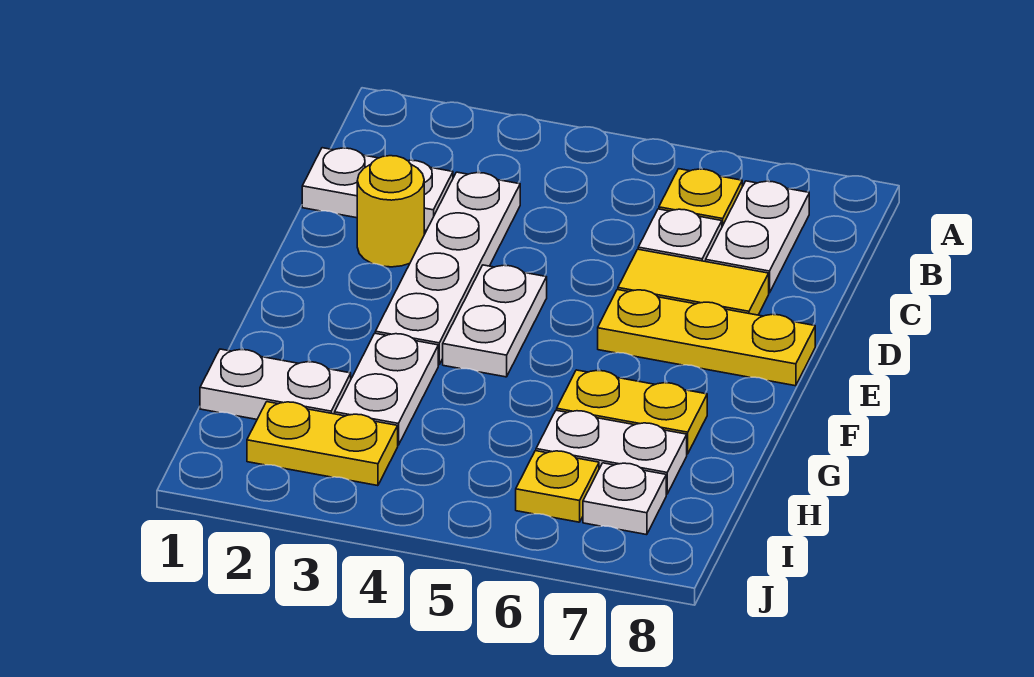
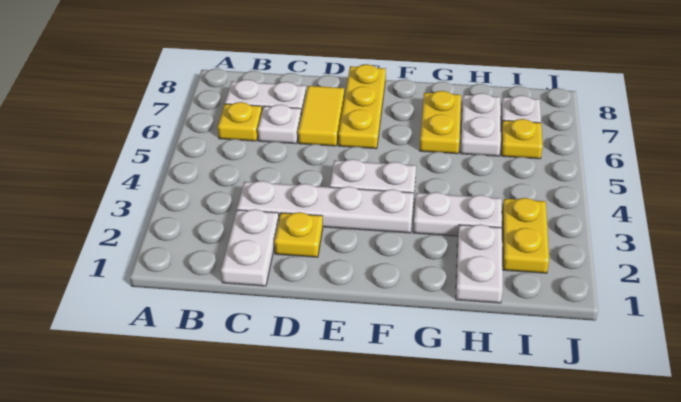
yellow round brick D2 level 1 -> yellow plate D2 level 1

